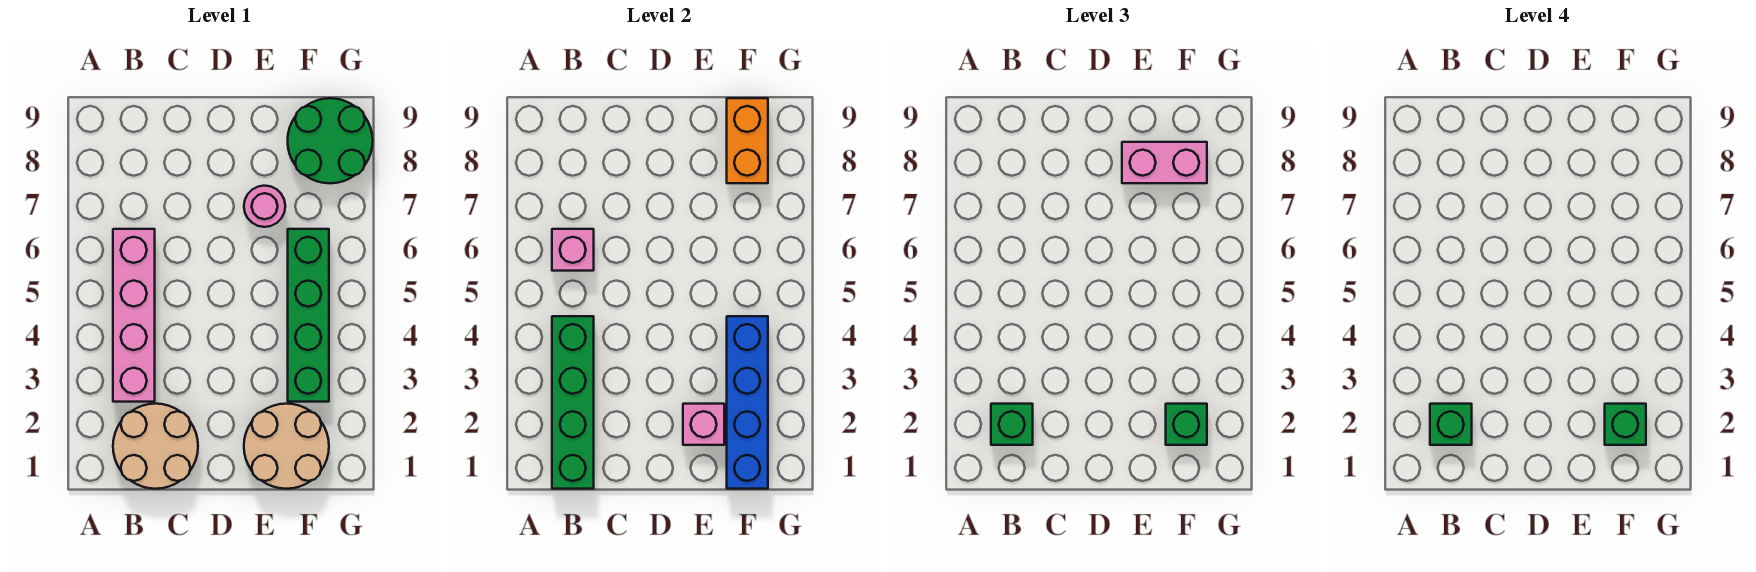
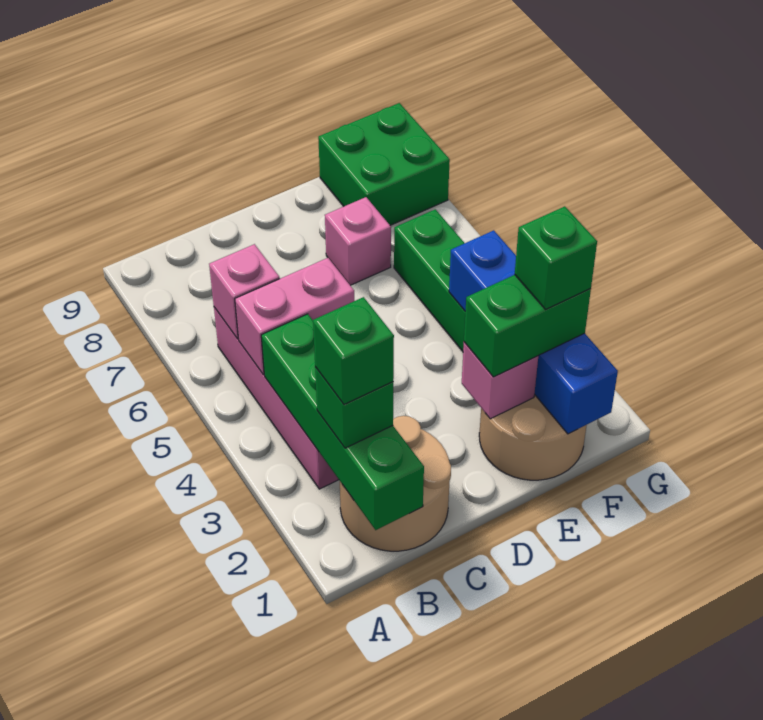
pink round brick E7 level 1 -> pink brick E7 level 1
pink brick E8:F8 level 3 -> pink brick B5:C5 level 2
green brick F2 level 3 -> green brick E2:F2 level 3
green round brick F8:G9 level 1 -> green brick F8:G9 level 1
orange brick F8:F9 level 2 -> none

